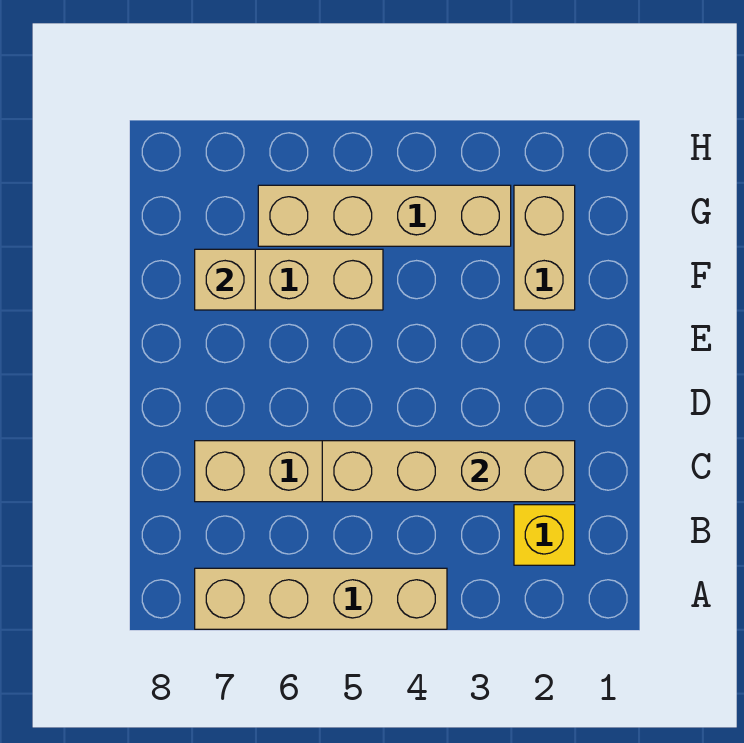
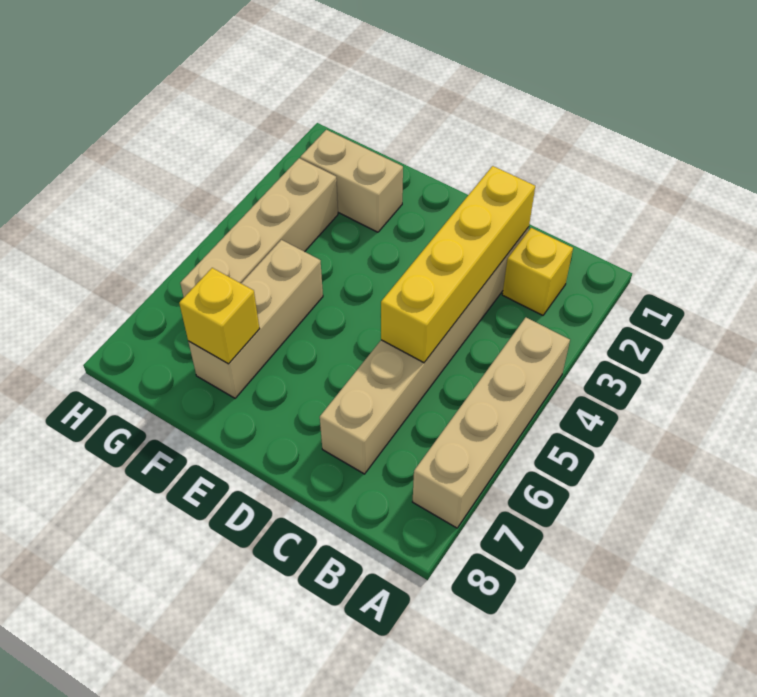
tan brick C2:C5 level 2 -> yellow brick C2:C5 level 2
tan brick F7 level 2 -> yellow brick F7 level 2

